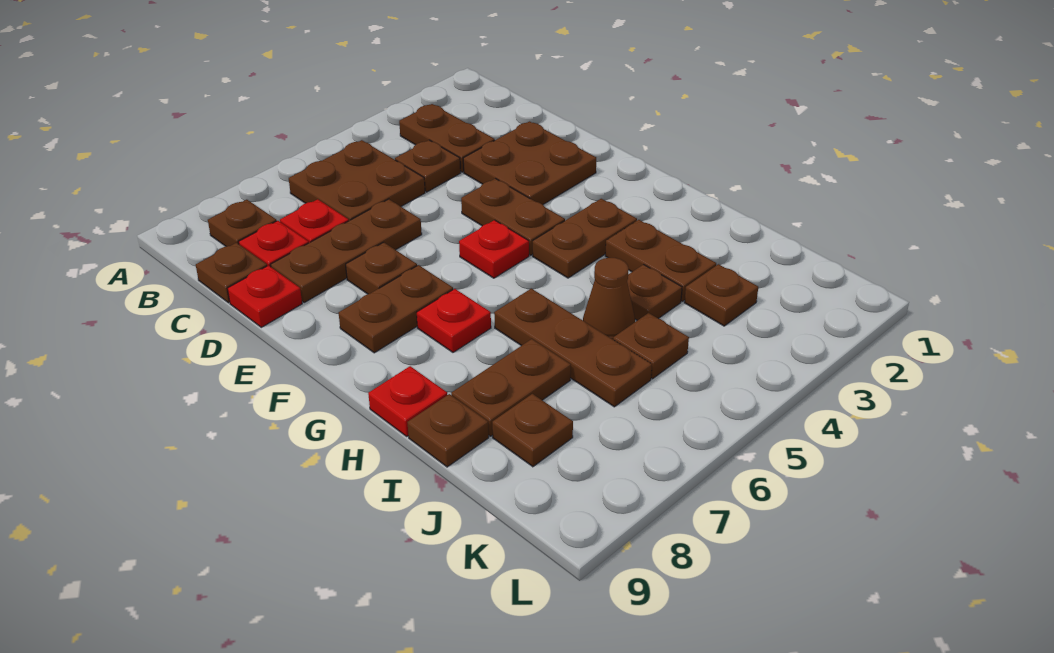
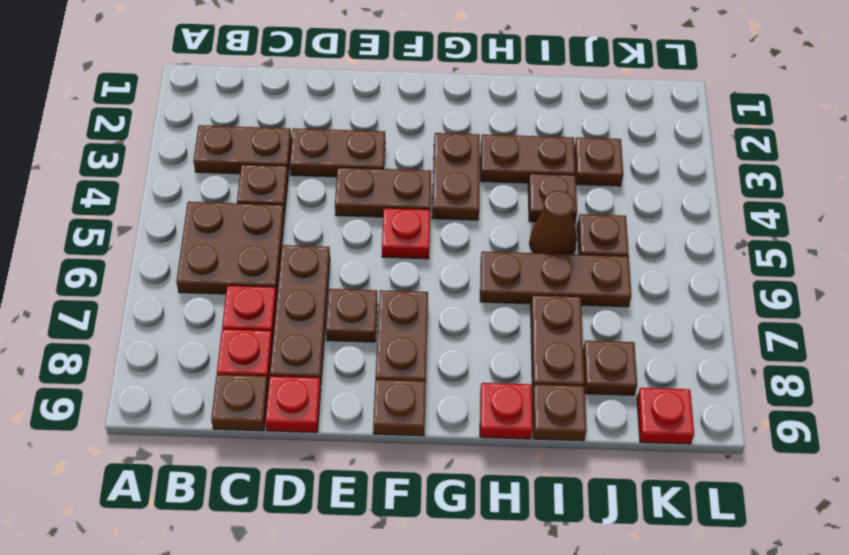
brown plate B8 level 1 -> brown plate F9 level 1
brown plate D2:E3 level 1 -> brown plate D3:E3 level 1
red plate G7 level 1 -> red plate K9 level 1

